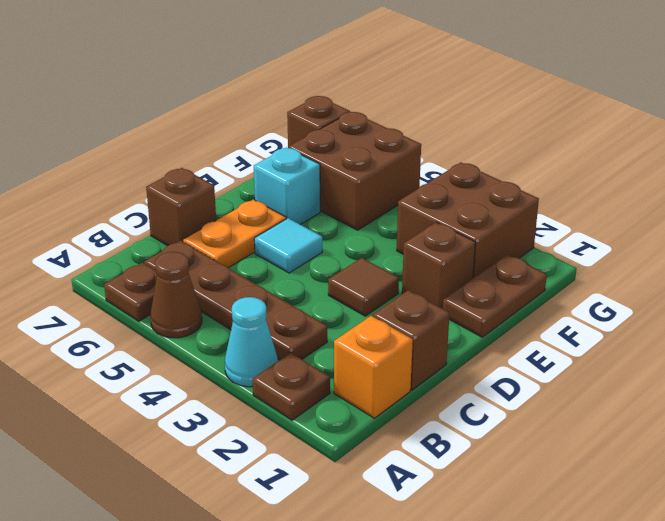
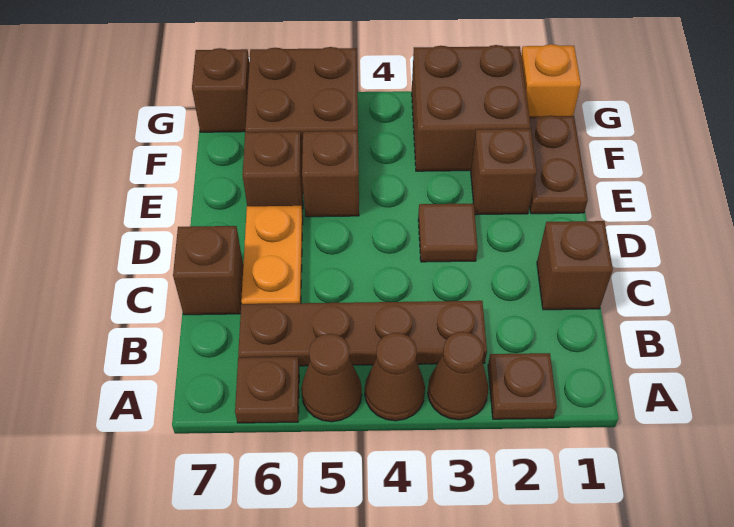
cyan cone A3 level 1 -> brown cone A3 level 1
none -> brown cone A4 level 1
orange brick B1 level 1 -> orange brick G1 level 1
cyan tile D5 level 1 -> none
none -> brown brick E5 level 1
cyan brick E6 level 1 -> brown brick E6 level 1

